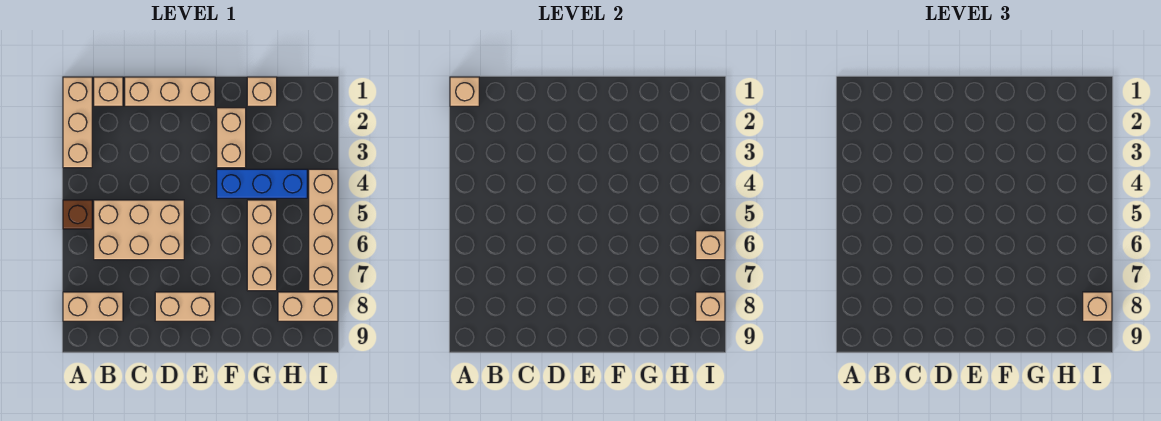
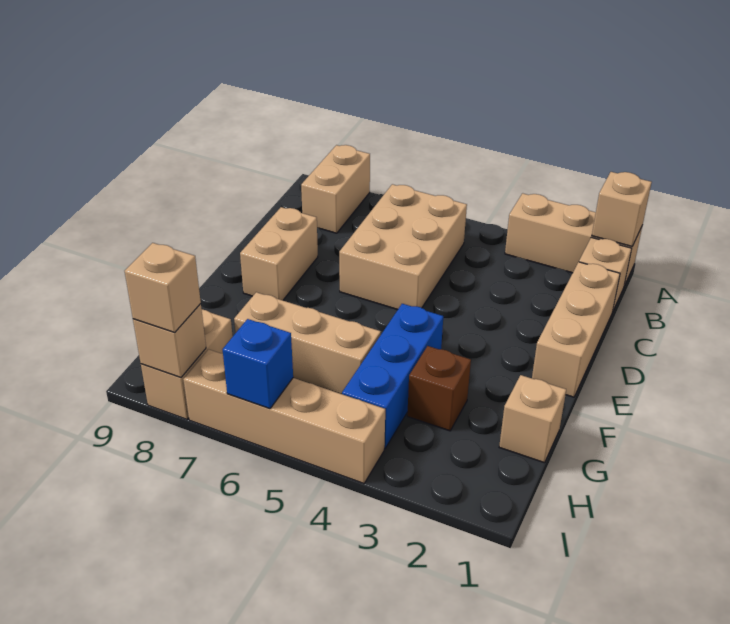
brown brick A5 level 1 -> brown brick G3 level 1
tan brick F2:F3 level 1 -> none
tan brick I6 level 2 -> blue brick I6 level 2

